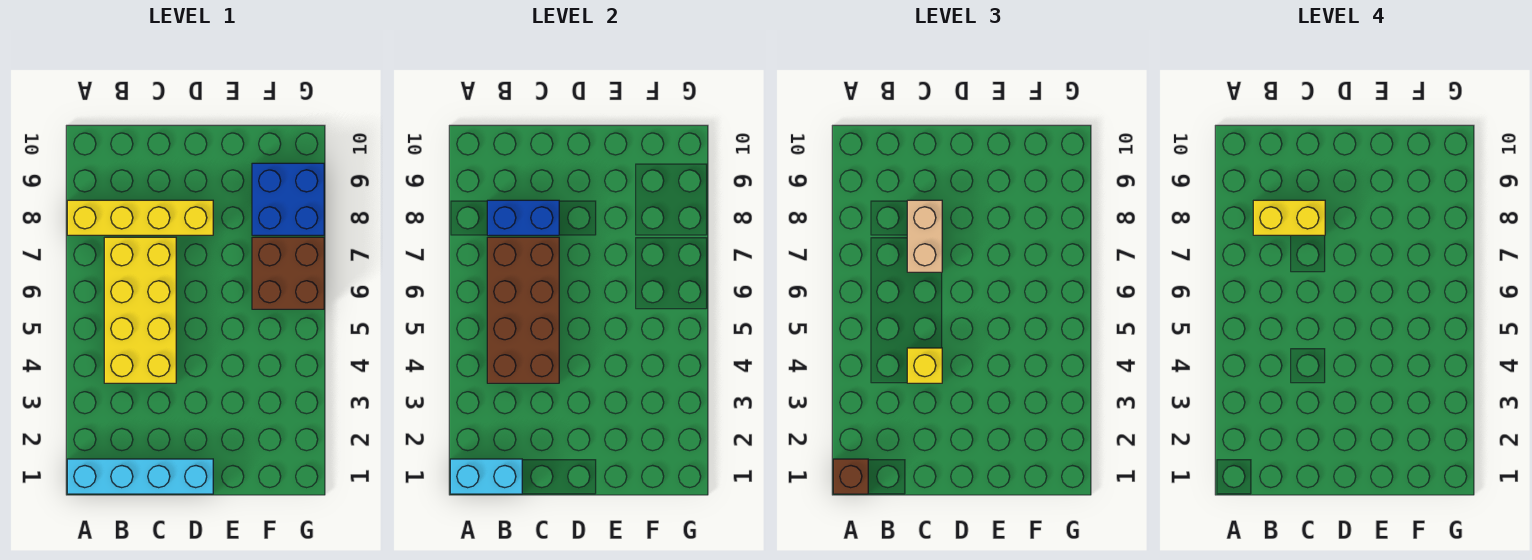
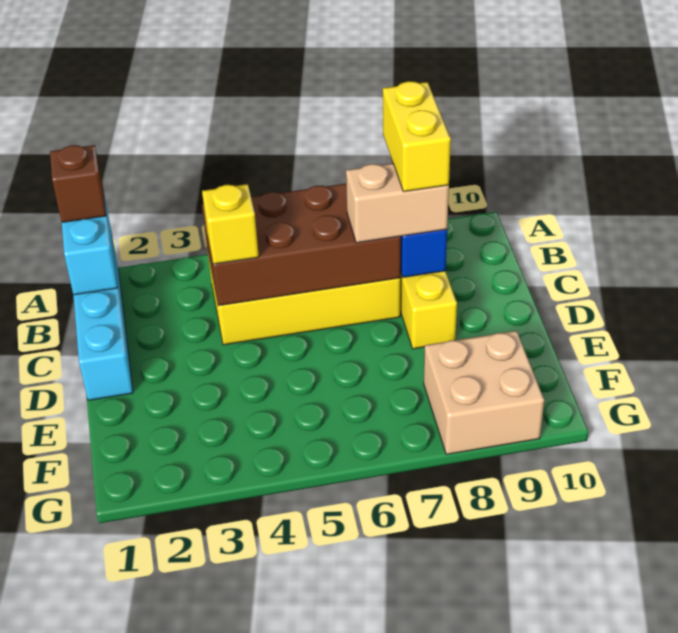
brown brick F6:G7 level 1 -> none
blue brick F8:G9 level 1 -> tan brick F8:G9 level 1

